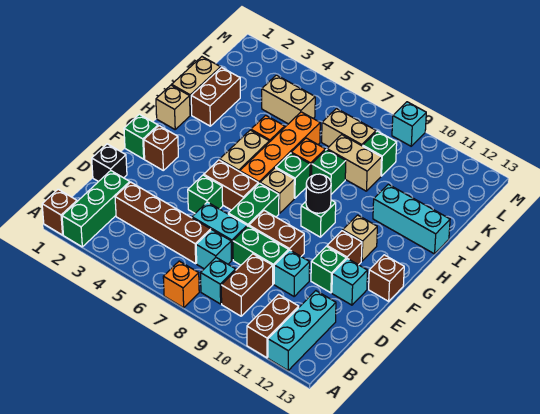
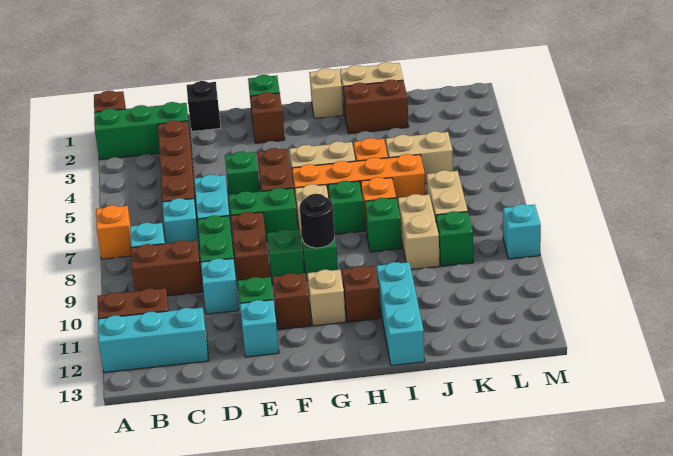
none -> green brick F9 level 1
brown brick F13 level 1 -> brown brick H11 level 1
tan brick K4:K5 level 1 -> tan brick J5:K5 level 1

